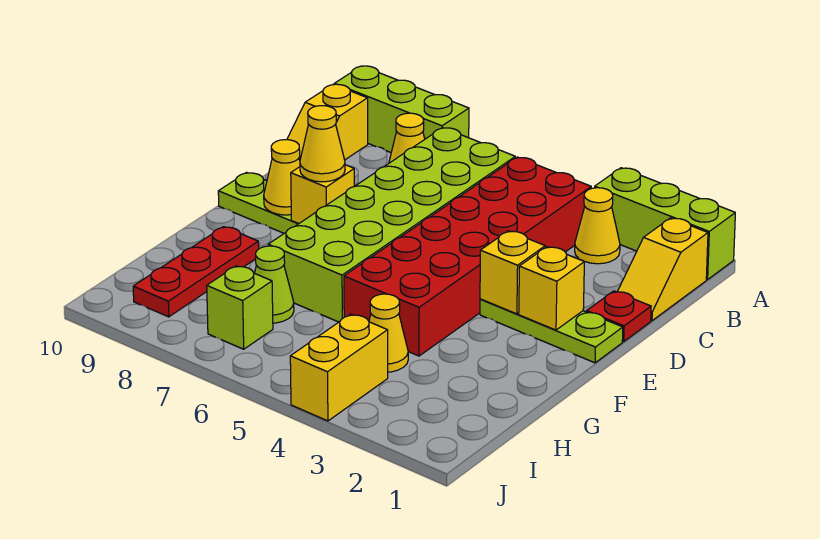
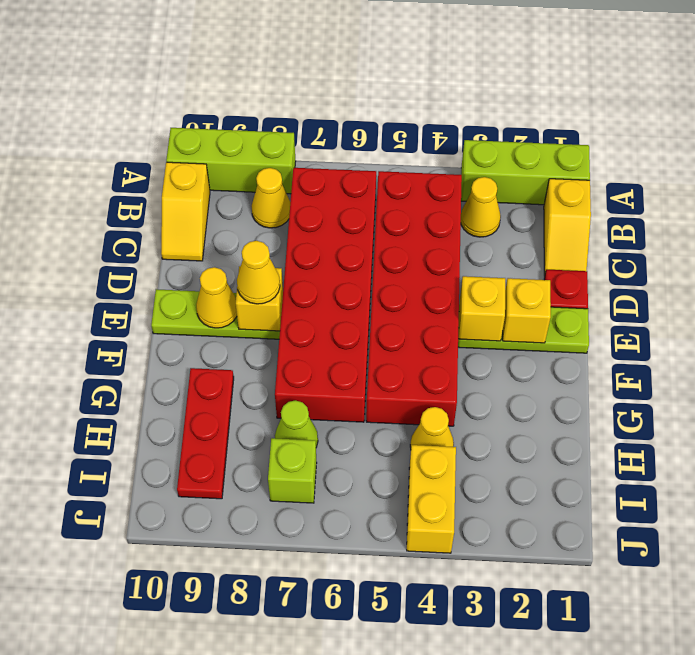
lime brick B6:G7 level 1 -> red brick B6:G7 level 1

